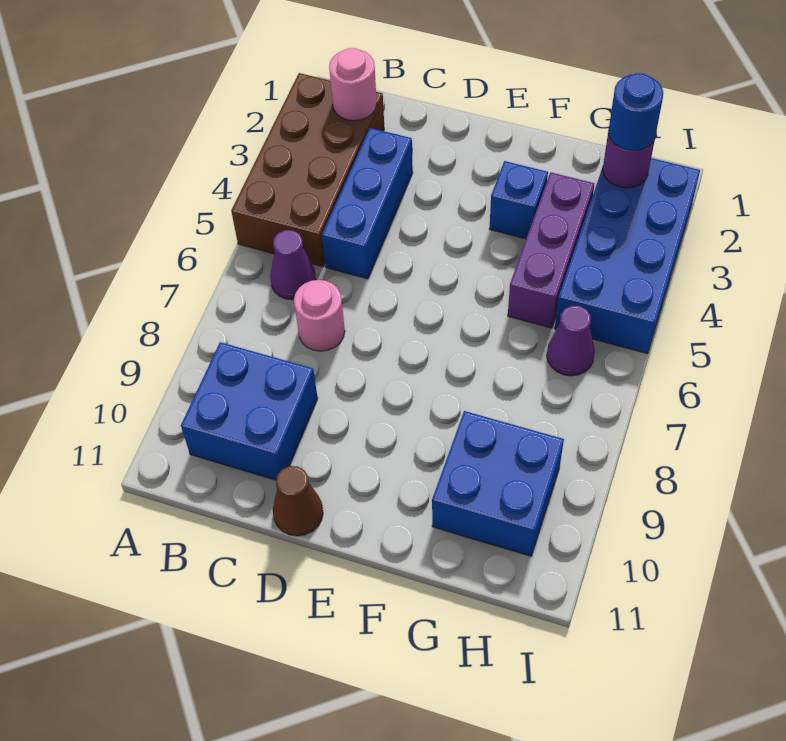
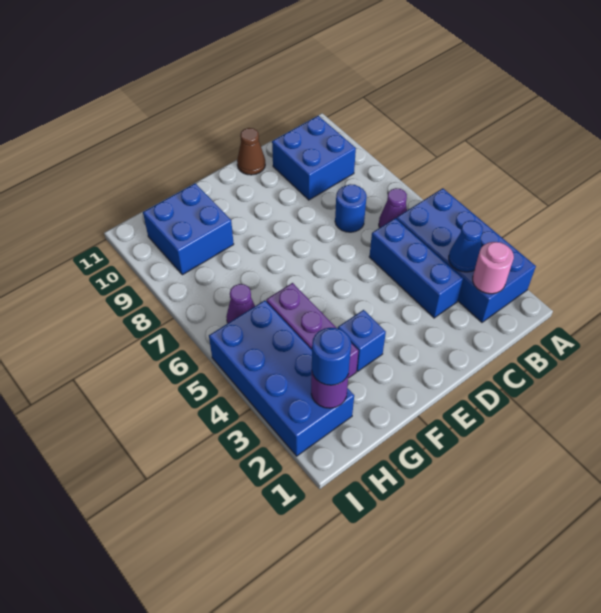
brown brick A2:B5 level 1 -> blue brick A2:B5 level 1
none -> blue cone B3 level 2
pink round brick C7 level 1 -> blue round brick C7 level 1

